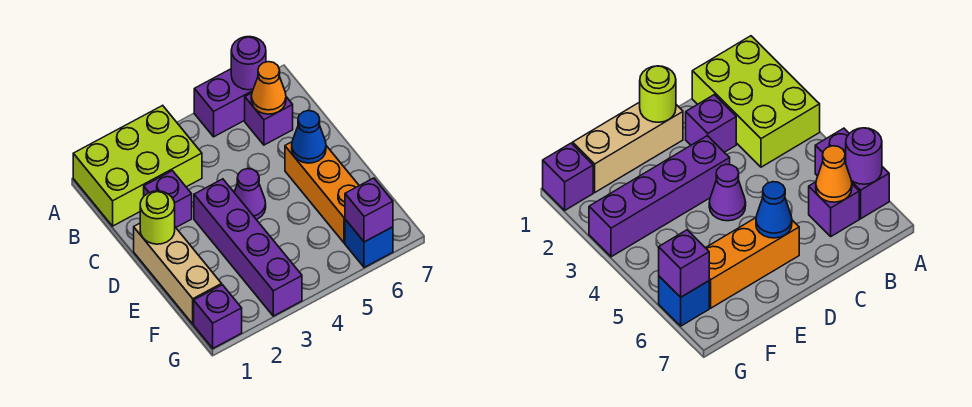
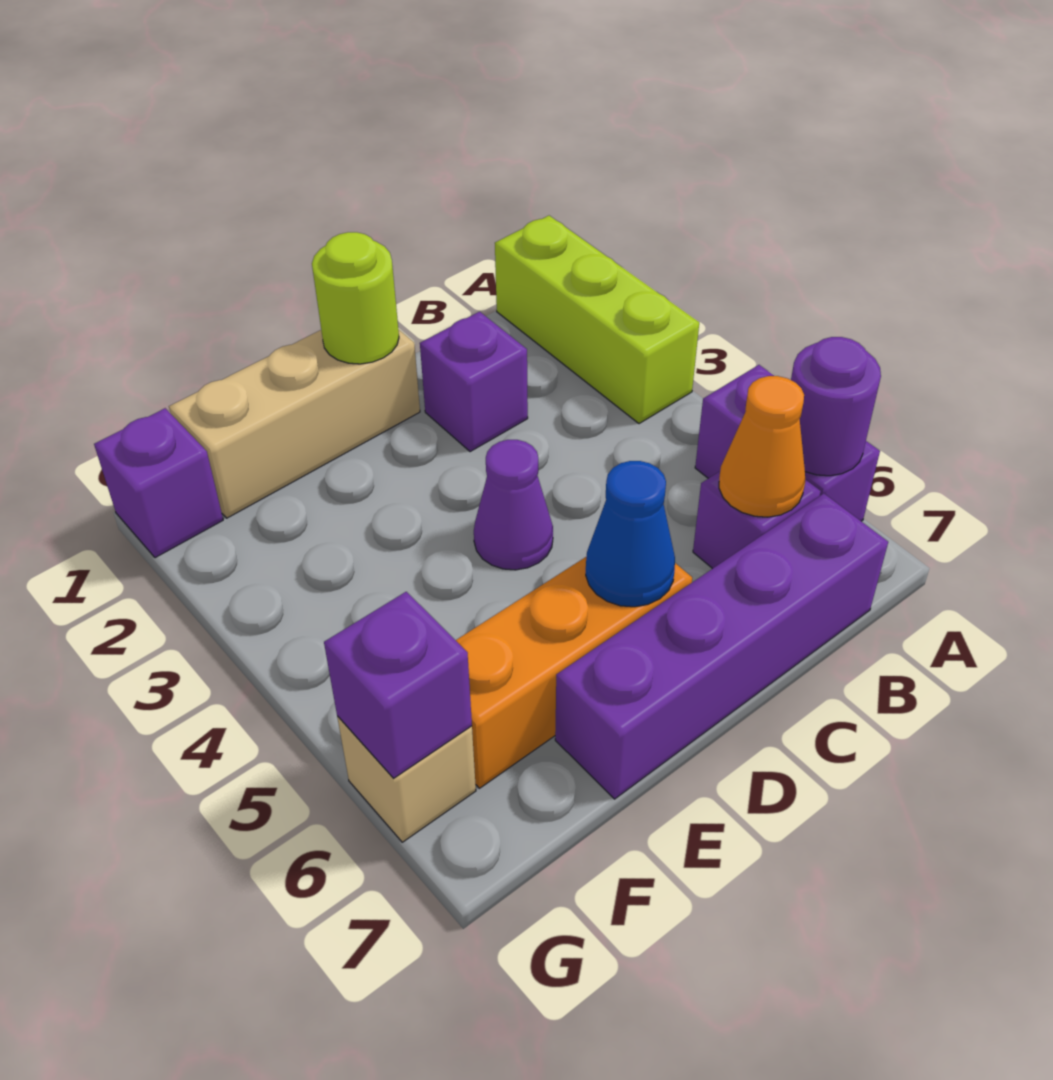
lime brick A1:B3 level 1 -> lime brick A1:A3 level 1
purple brick D3:G3 level 1 -> purple brick B7:E7 level 1
blue brick G6 level 1 -> tan brick G6 level 1

